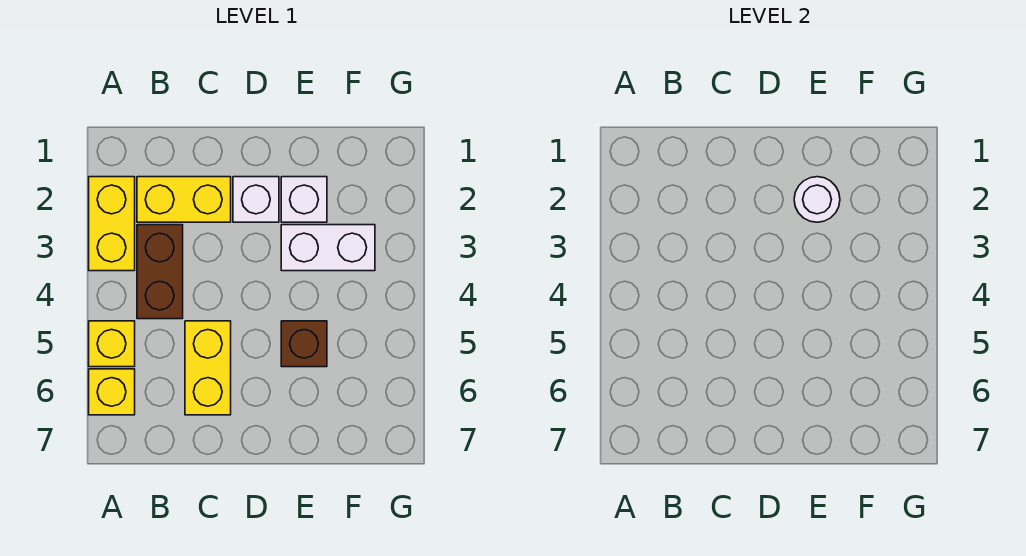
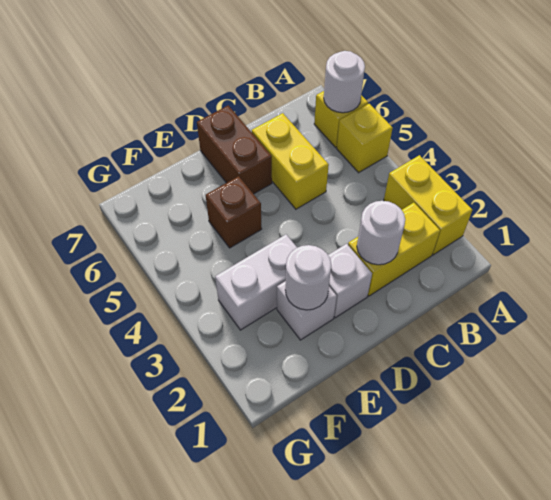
none -> white round brick A6 level 2
brown brick B3:B4 level 1 -> brown brick D6:D7 level 1
none -> white round brick C2 level 2

